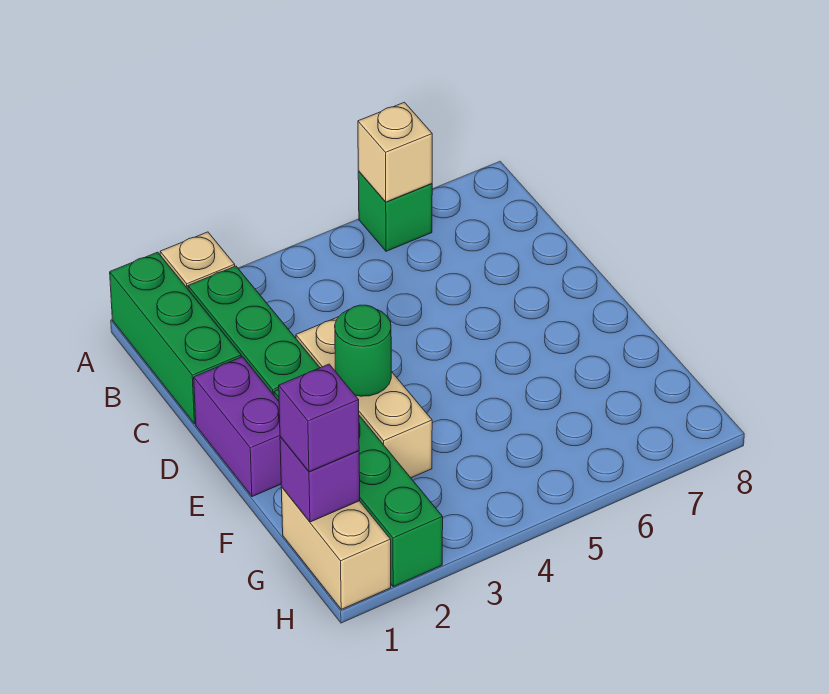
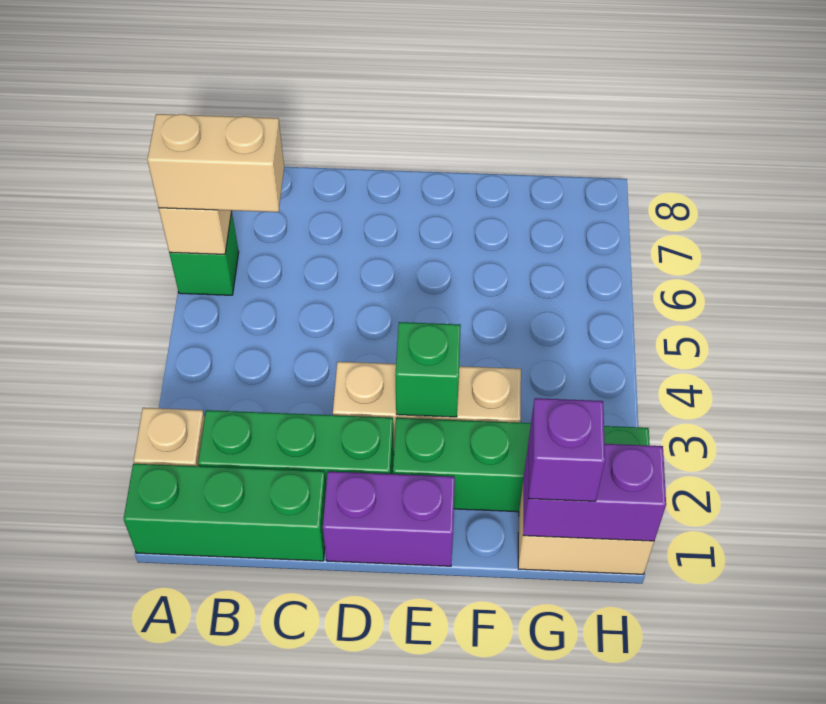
none -> tan brick A6:B6 level 3
green round brick E3 level 2 -> green brick E3 level 2
purple brick G1 level 2 -> purple brick G1:H1 level 2

